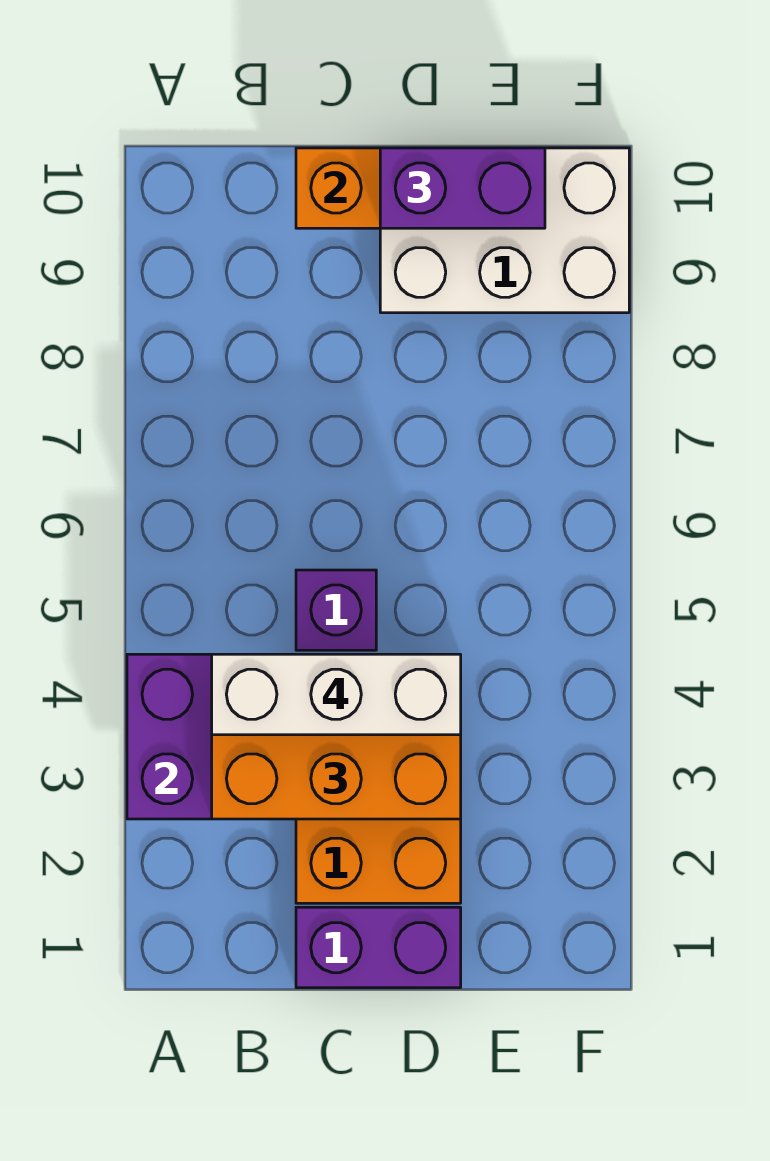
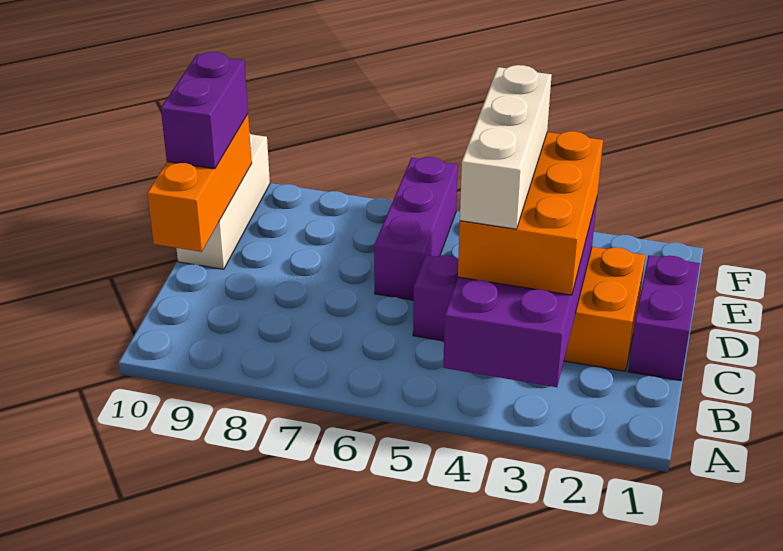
none -> purple brick D6:F6 level 1
white brick D9:F10 level 1 -> white brick D10:F10 level 1

